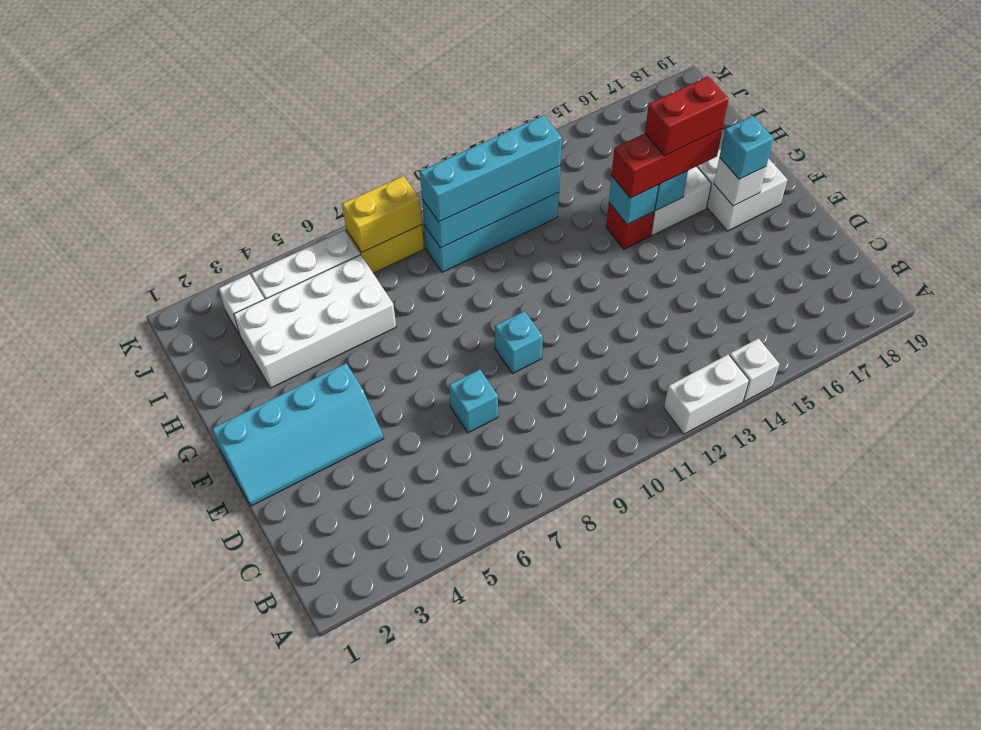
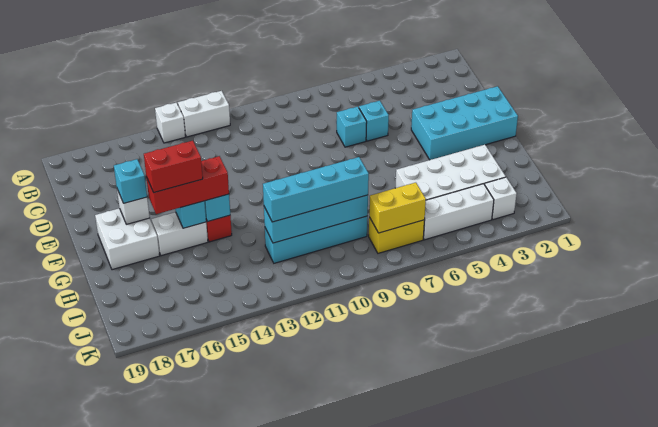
cyan slope E1:F4 level 1 top F -> cyan brick E1:F4 level 1
cyan brick E9 level 1 -> cyan brick D6 level 1

